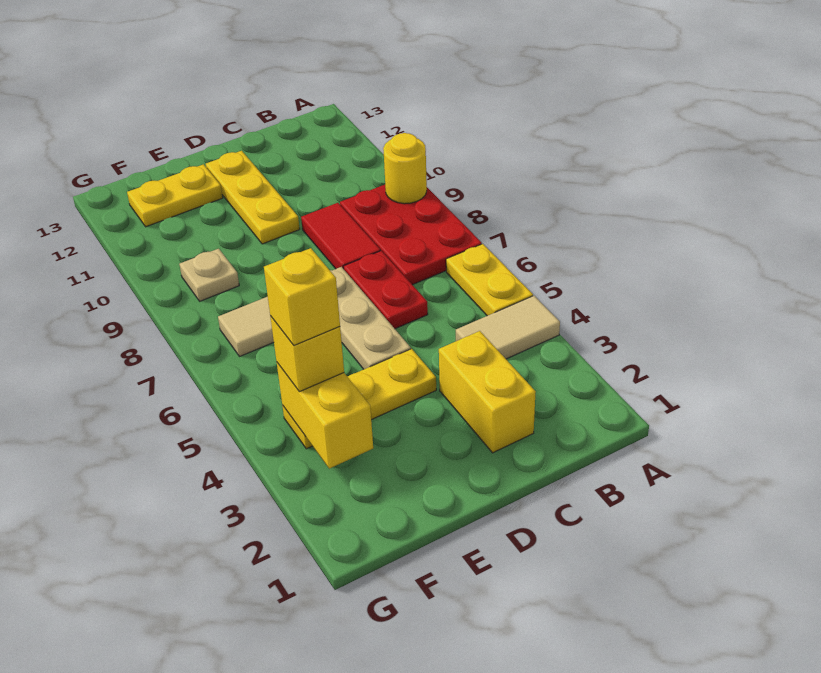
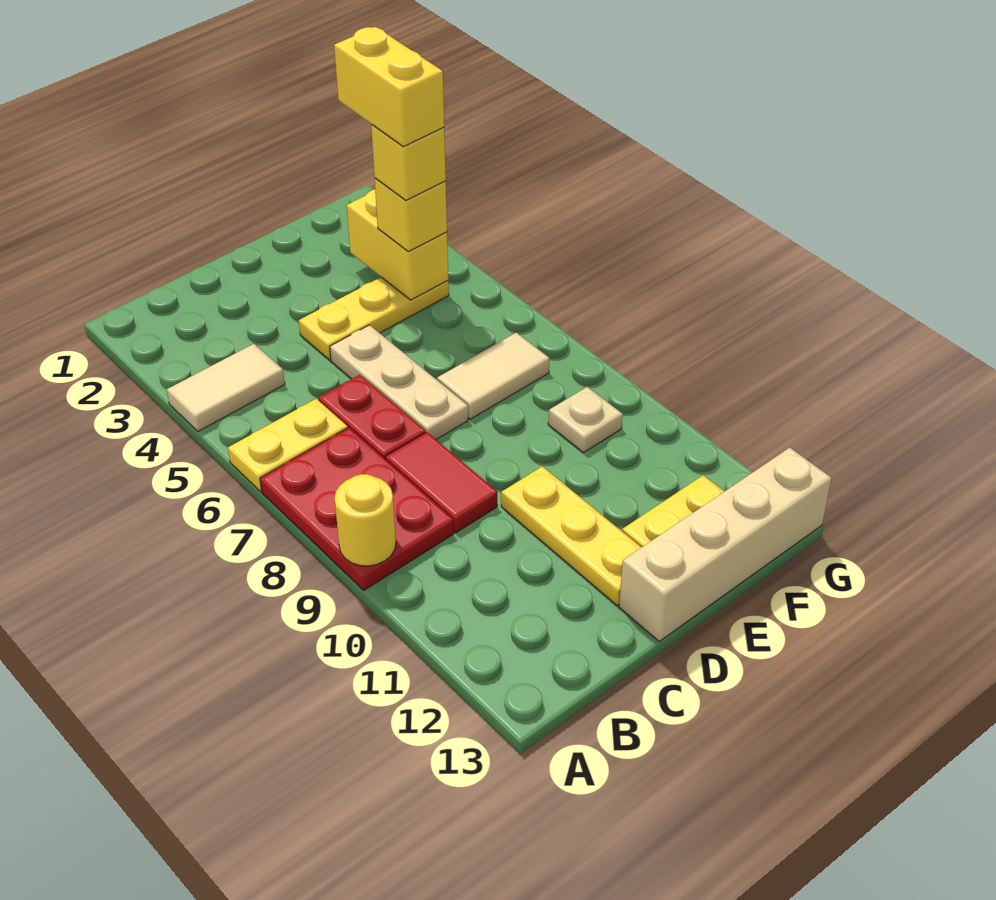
yellow plate A5:A6 level 1 -> yellow plate A6:B6 level 1
yellow brick C2:C3 level 1 -> yellow brick F3:F4 level 5
none -> tan brick D13:G13 level 1

